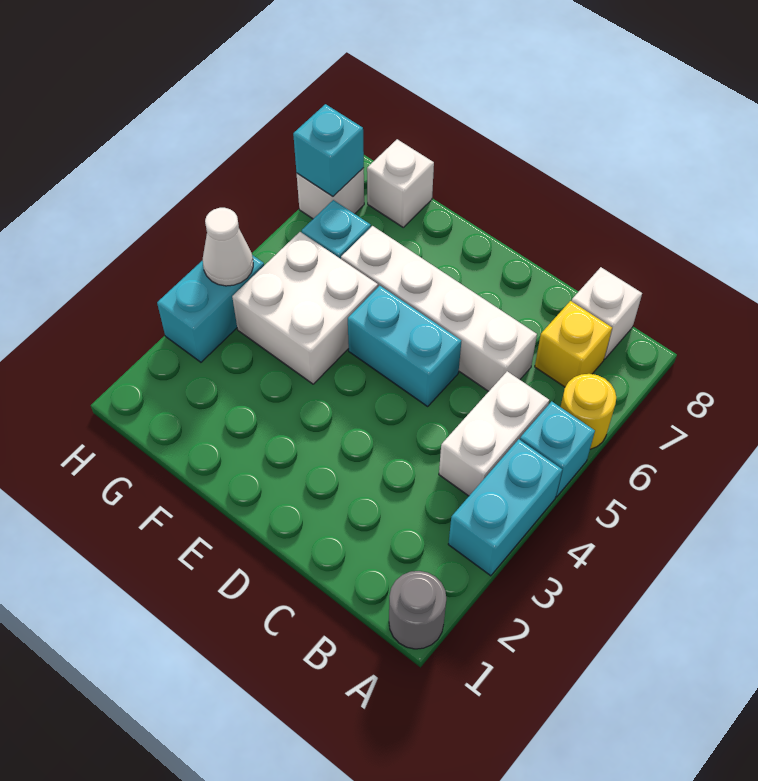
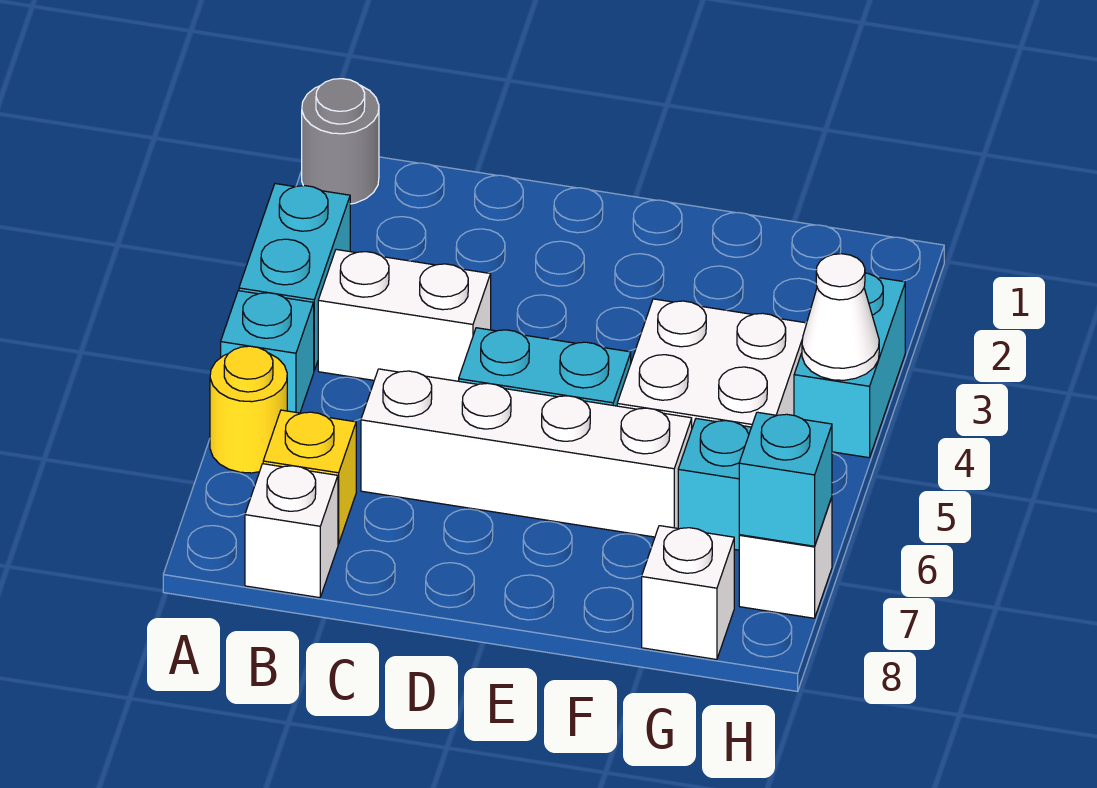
white brick B4:B5 level 1 -> white brick B4:C4 level 1

